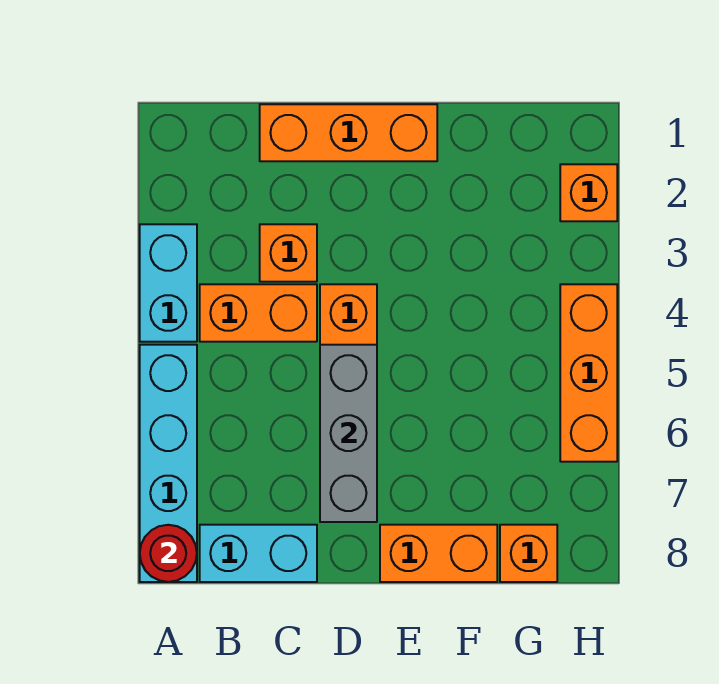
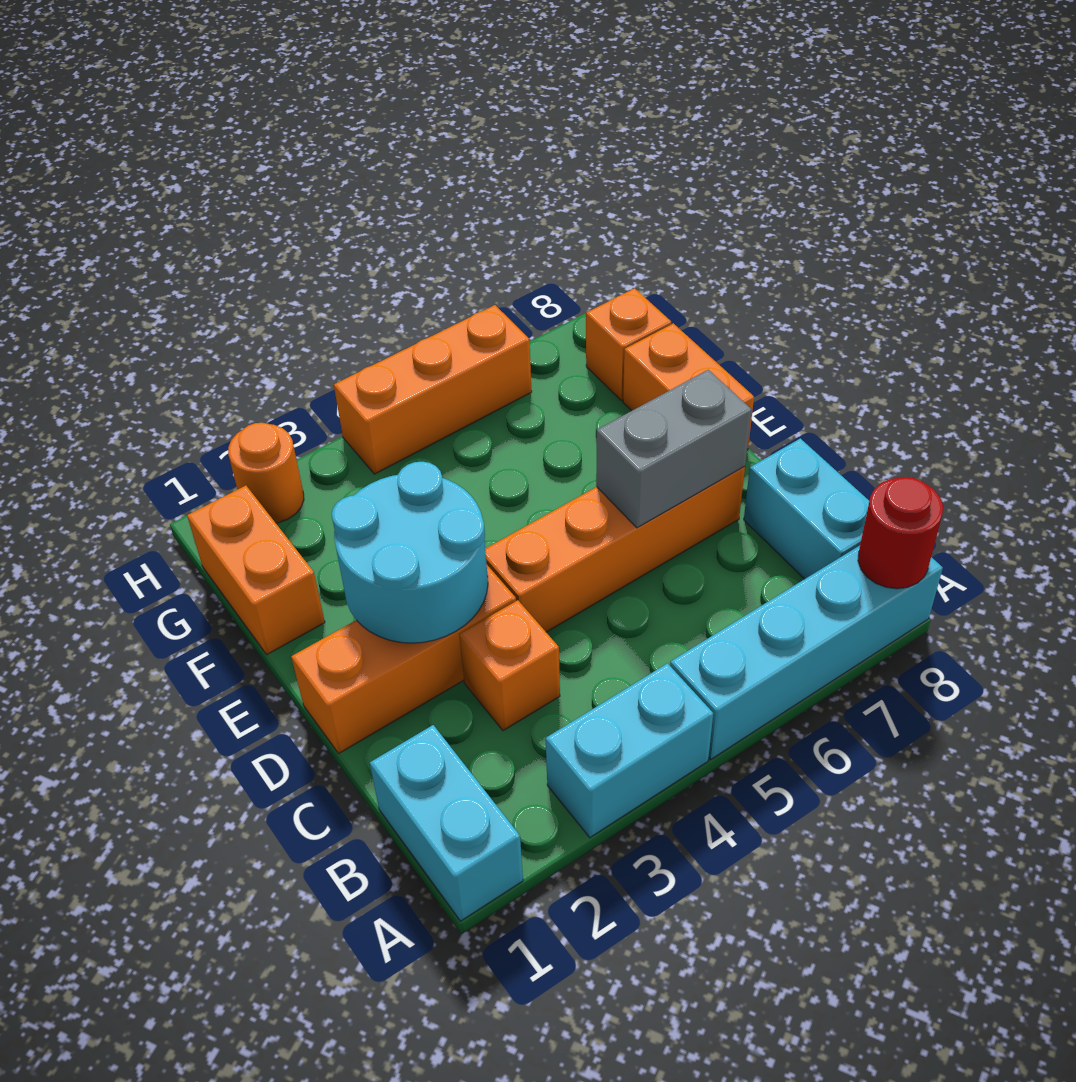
none -> cyan brick A1:B1 level 1
orange brick B4:C4 level 1 -> orange brick F1:G1 level 1
orange brick C1:E1 level 1 -> orange brick D1:D3 level 1
none -> cyan round brick D2:E3 level 2
grey brick D5:D7 level 2 -> grey brick D6:D7 level 2
orange brick H2 level 1 -> orange round brick H2 level 1

